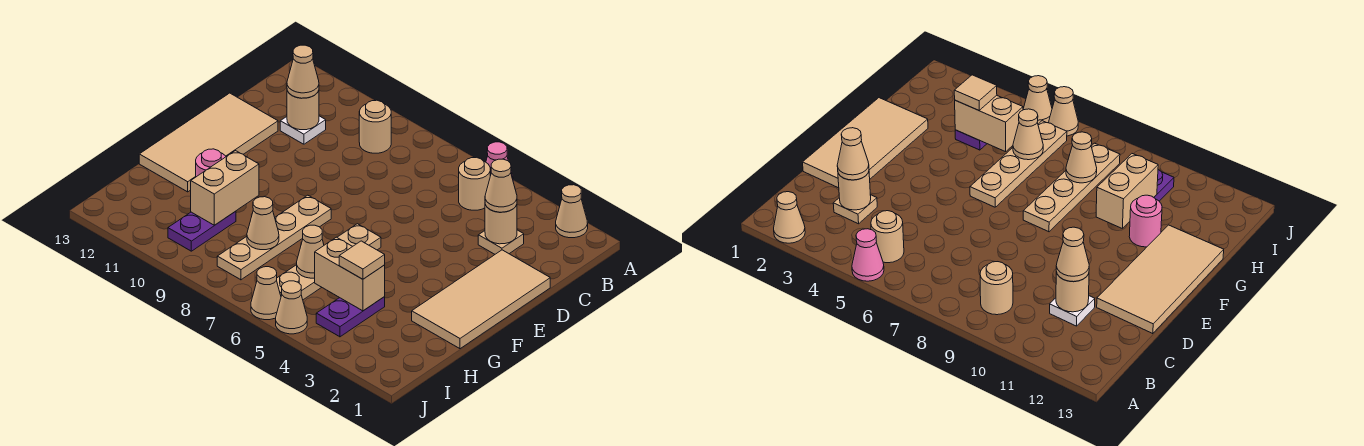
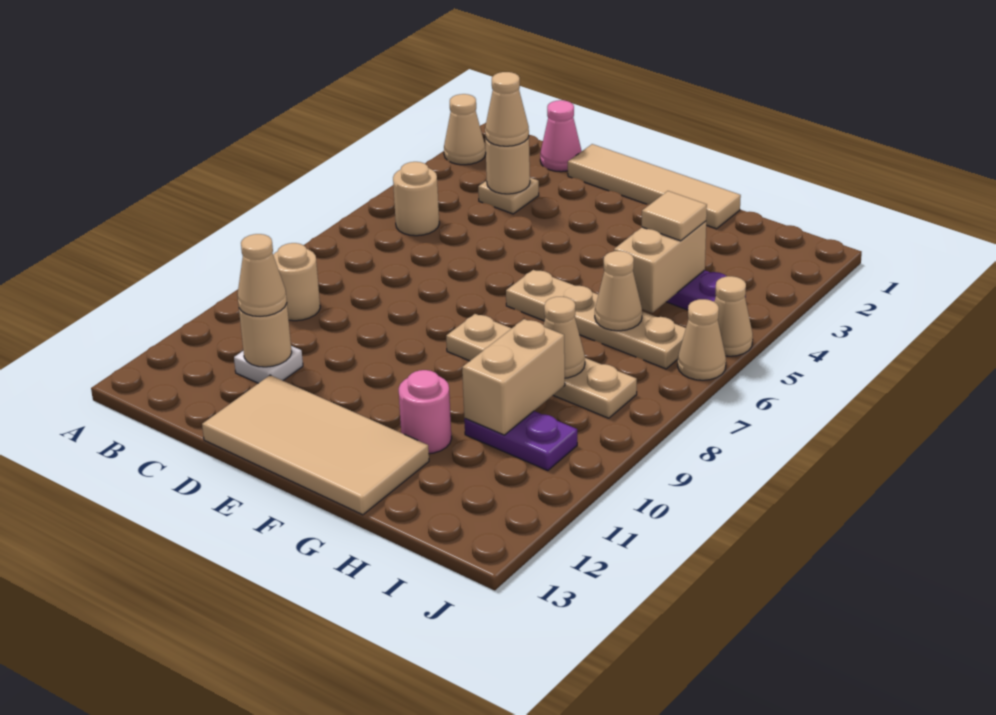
pink cone A5 level 1 -> pink cone C1 level 1
tan tile D1:G2 level 1 -> tan tile D1:G1 level 1
tan brick G10:H10 level 2 -> tan brick H9:H10 level 2

